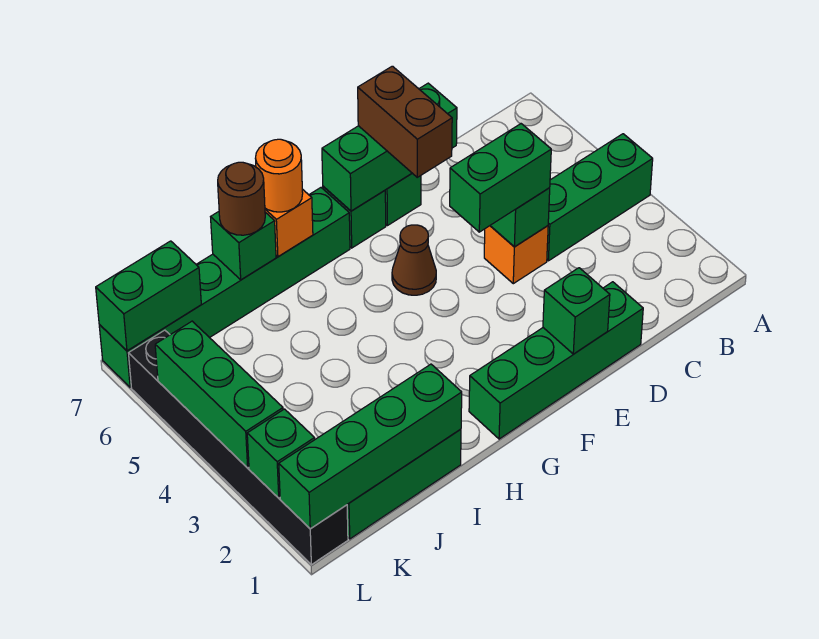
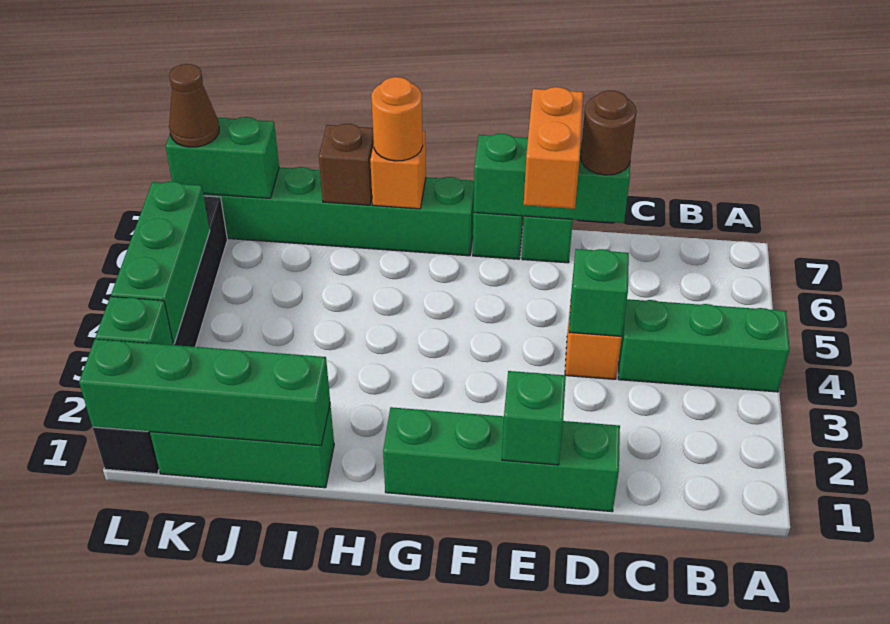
green brick D4:E4 level 3 -> none
brown brick E6:E7 level 3 -> orange brick E6:E7 level 3
brown cone F5 level 1 -> brown cone L7 level 3
green brick I7 level 2 -> brown brick I7 level 2
brown round brick I7 level 3 -> brown round brick D7 level 3

